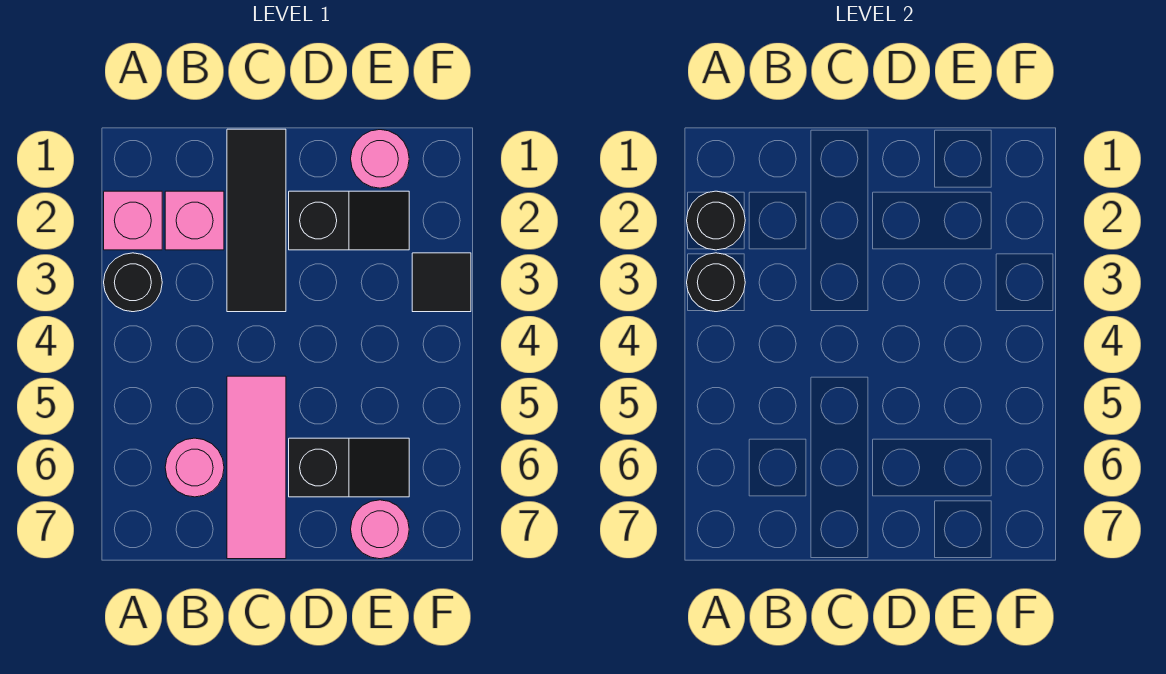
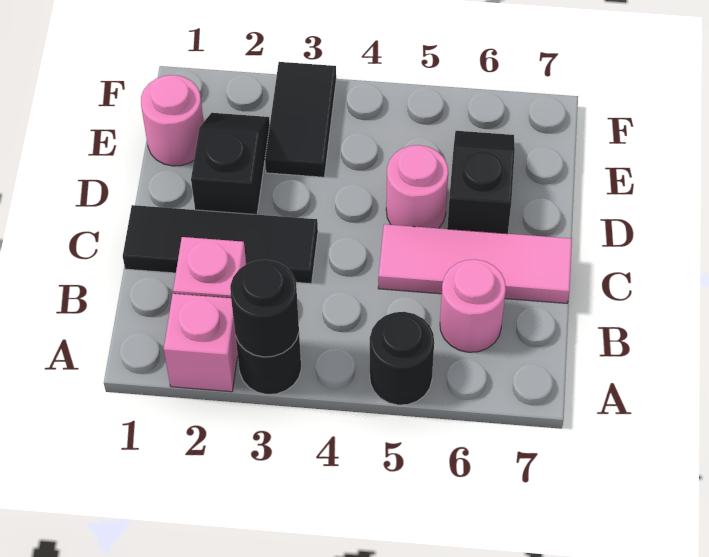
black round brick A2 level 2 -> black round brick A5 level 1
pink round brick E7 level 1 -> pink round brick D5 level 1
black tile F3 level 1 -> black tile E3:F3 level 1

